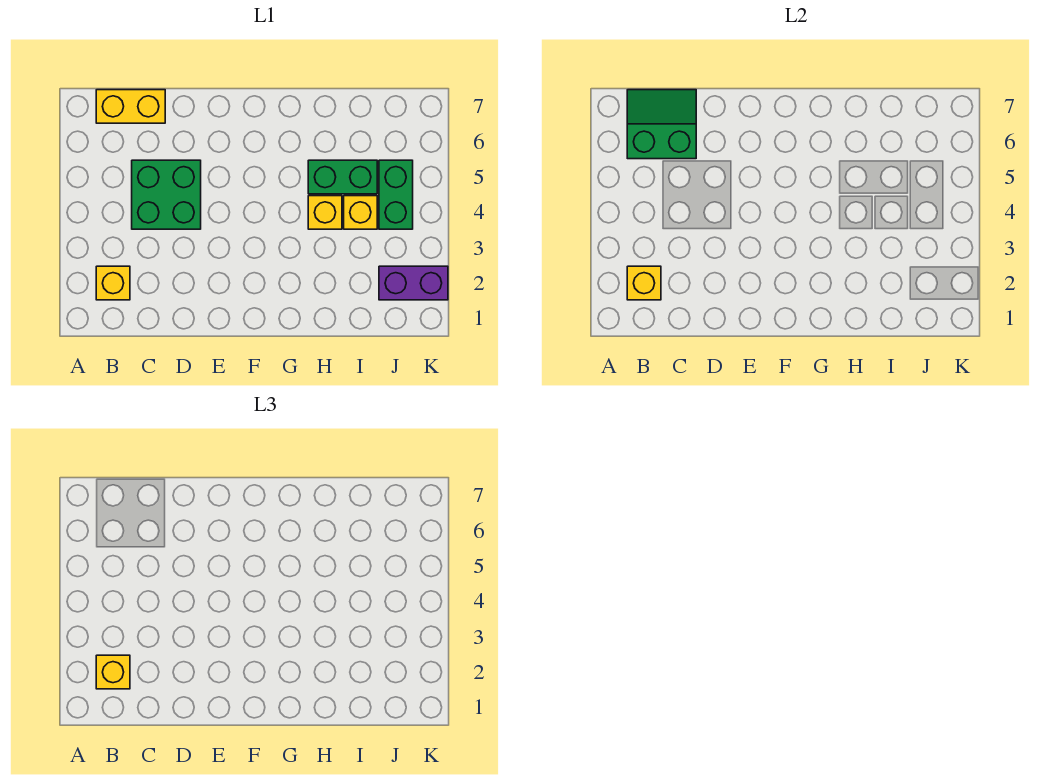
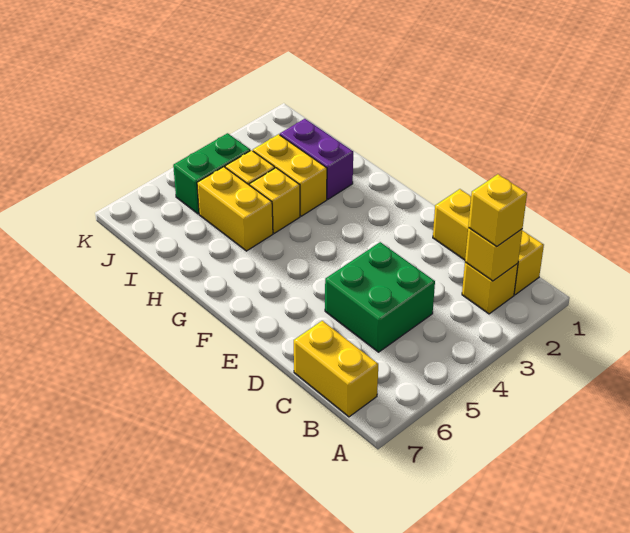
none -> yellow brick B1:D1 level 1
green slope B6:C7 level 2 top 6 -> none
none -> yellow brick H3:I3 level 1
green brick H5:I5 level 1 -> yellow brick H5:I5 level 1
purple brick J2:K2 level 1 -> purple brick H2:I2 level 1

